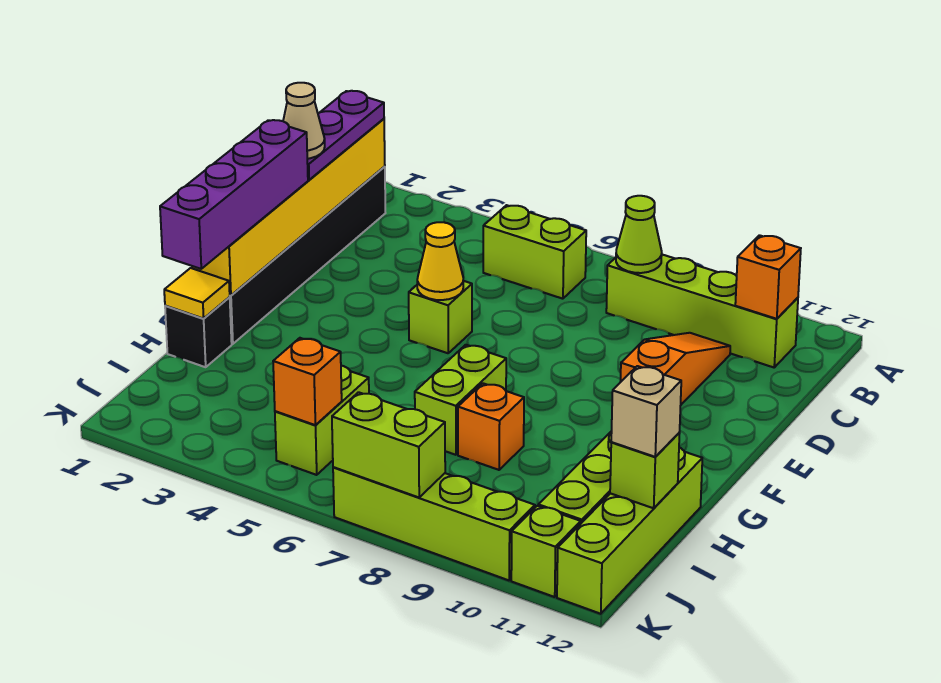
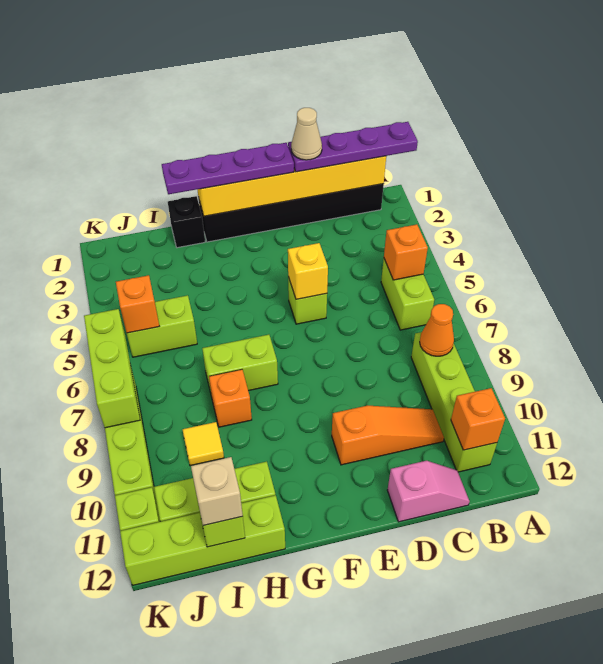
purple plate B1:D1 level 3 -> purple plate A1:D1 level 3
none -> orange brick B5 level 2
lime cone B8 level 2 -> orange cone B8 level 2
none -> pink slope C12:D12 level 1 top D
purple brick E1:H1 level 3 -> purple plate E1:H1 level 3
yellow cone E5 level 2 -> yellow brick E5 level 2
yellow tile H1 level 2 -> yellow tile I9 level 1
lime brick K7:K8 level 2 -> lime brick K6:K8 level 2

